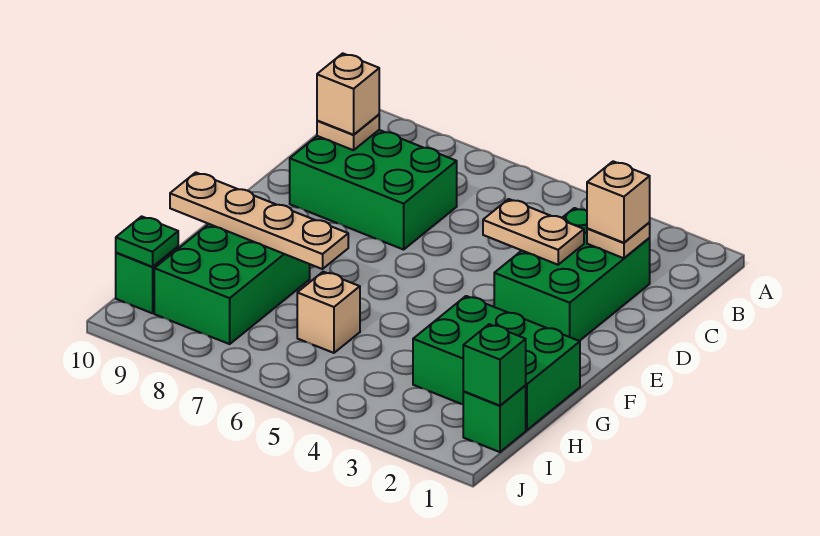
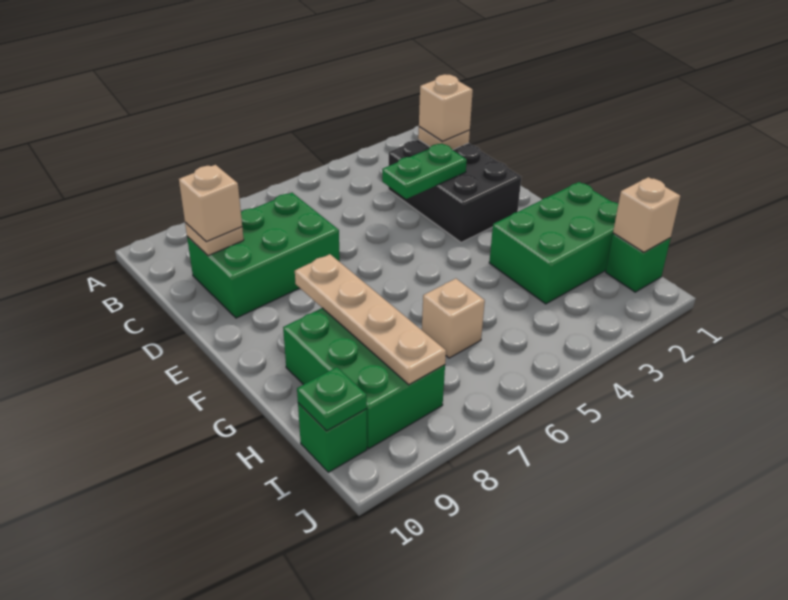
green brick C2:E3 level 1 -> black brick C2:E3 level 1
tan plate D3:D4 level 2 -> green plate D3:D4 level 2
tan plate G7:G10 level 2 -> tan plate F8:I8 level 2
green brick I1 level 2 -> tan brick I1 level 2

